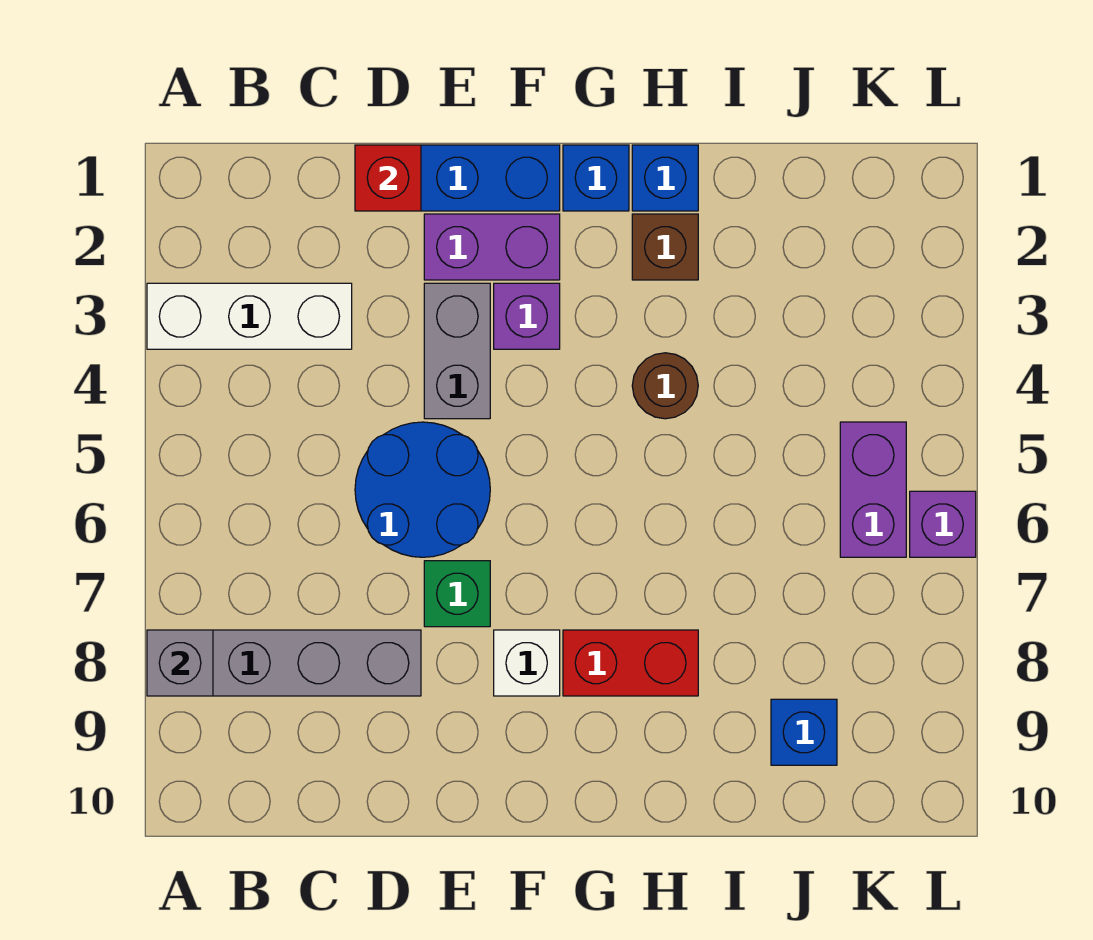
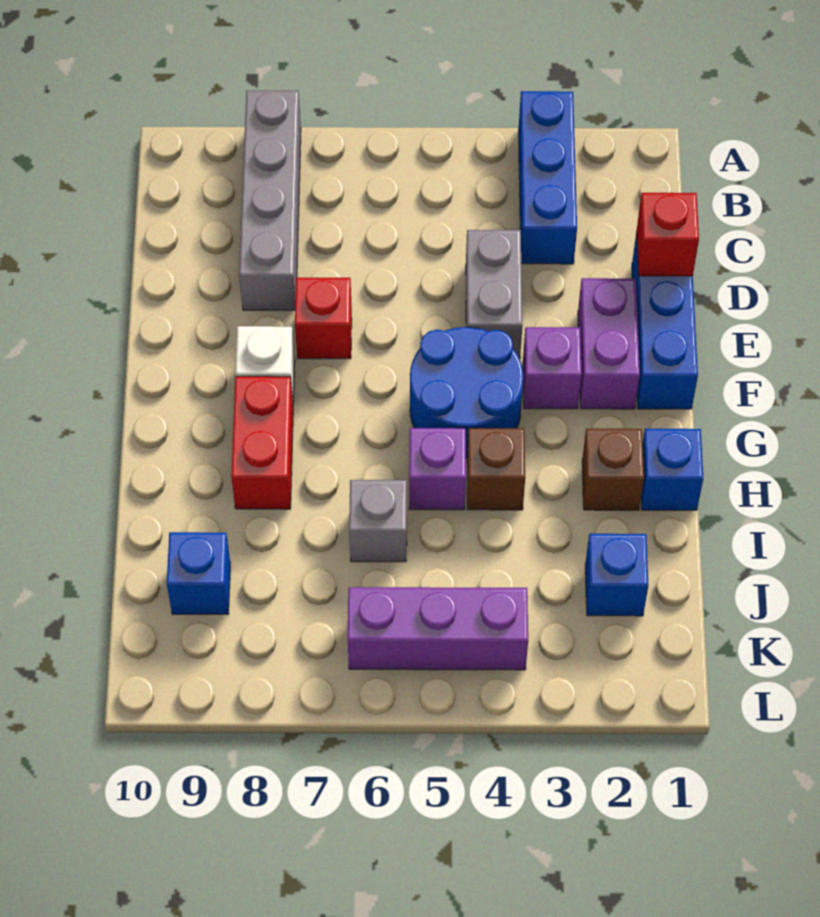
white brick A3:C3 level 1 -> blue brick A3:C3 level 1
grey brick A8 level 2 -> grey brick I6 level 1
blue round brick D5:E6 level 1 -> blue round brick F4:G5 level 1
grey brick E3:E4 level 1 -> grey brick D4:E4 level 1
green brick E7 level 1 -> red brick E7 level 1
blue brick G1 level 1 -> blue brick J2 level 1
brown round brick H4 level 1 -> brown brick H4 level 1
purple brick K5:K6 level 1 -> purple brick K4:K6 level 1
purple brick L6 level 1 -> purple brick H5 level 1

